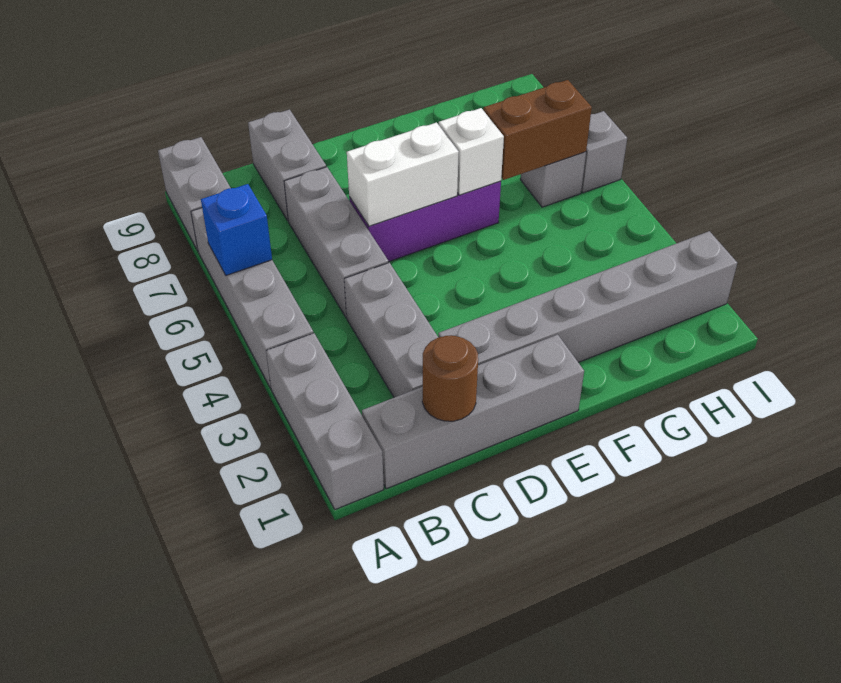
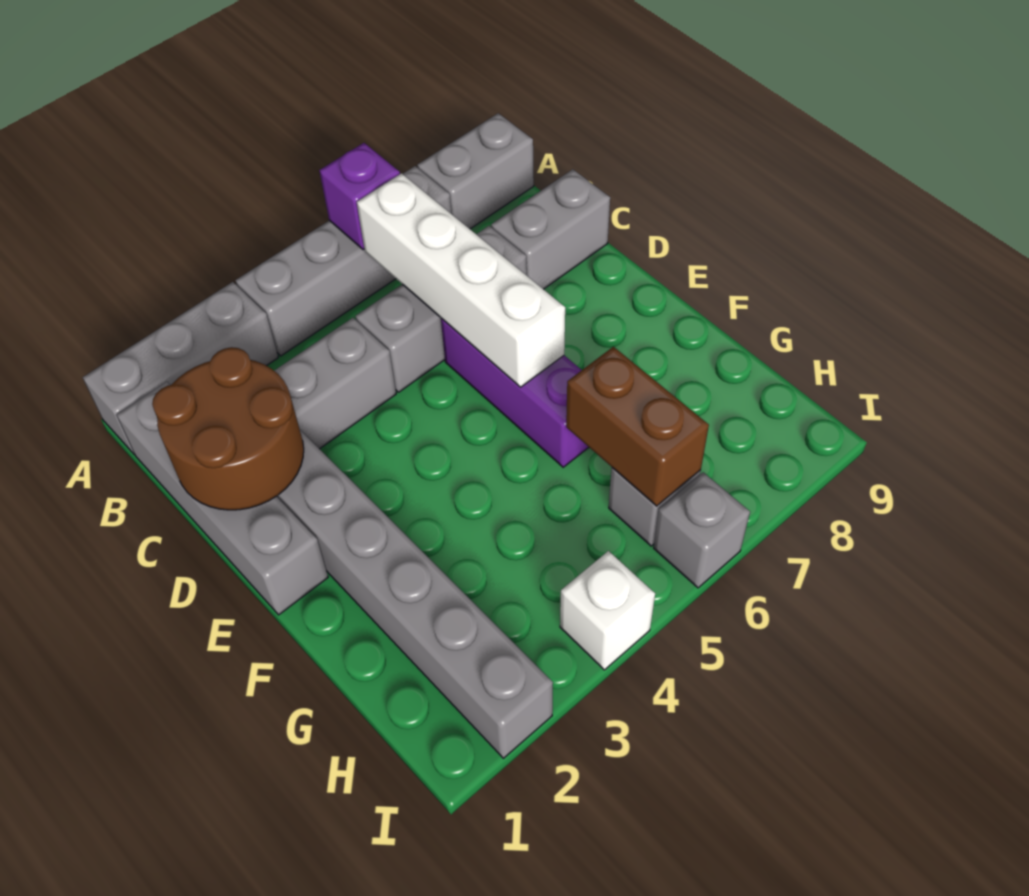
blue brick A6 level 2 -> purple brick A6 level 2
brown round brick C1 level 2 -> brown round brick C1:D2 level 2
white brick D6:E6 level 2 -> white brick B6:E6 level 2
white brick F6 level 2 -> white brick I4 level 1

